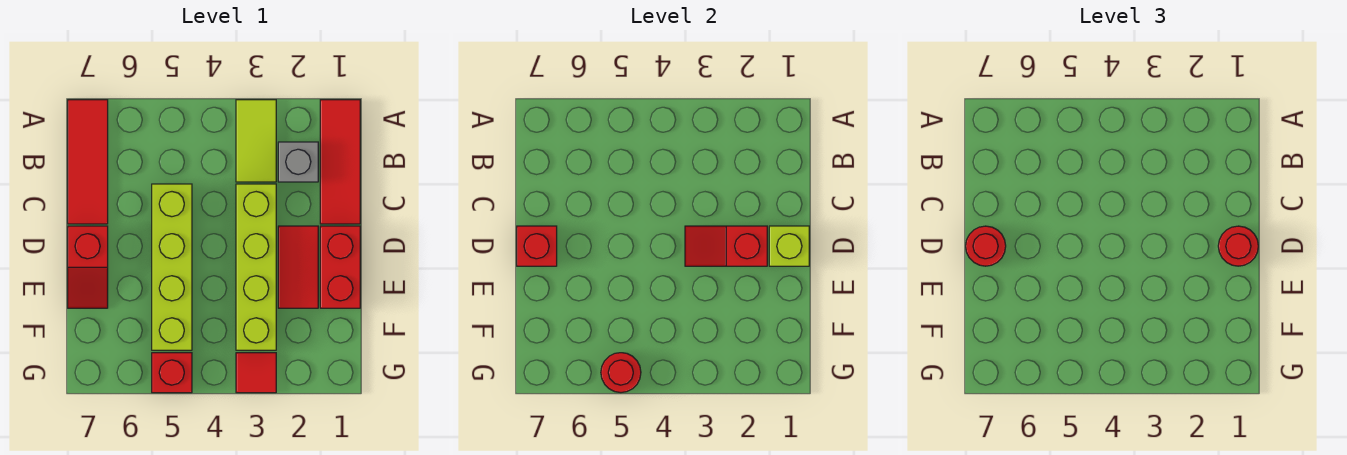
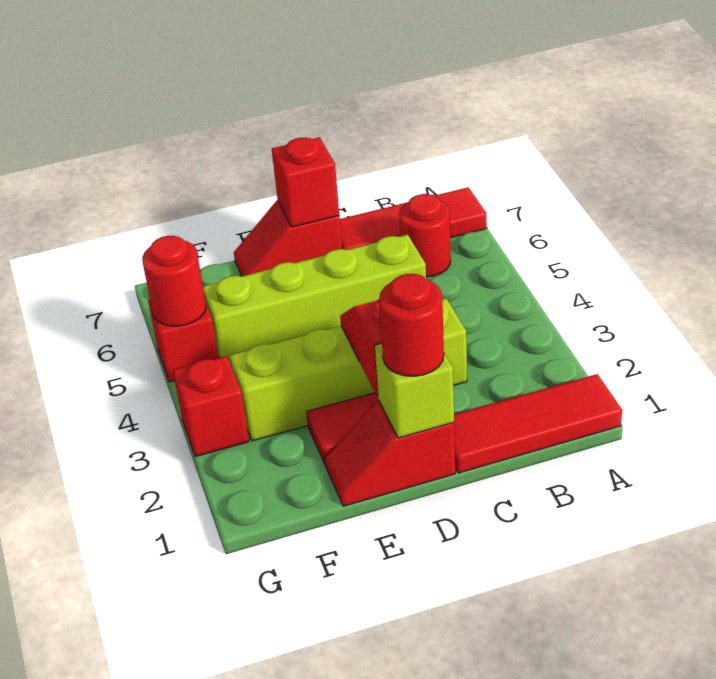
lime tile A3:B3 level 1 -> none
grey brick B2 level 1 -> none
red brick D1:E1 level 1 -> red slope D1:E1 level 1 top D
red round brick D7 level 3 -> red round brick B6 level 1
red tile G3 level 1 -> red brick G3 level 1

